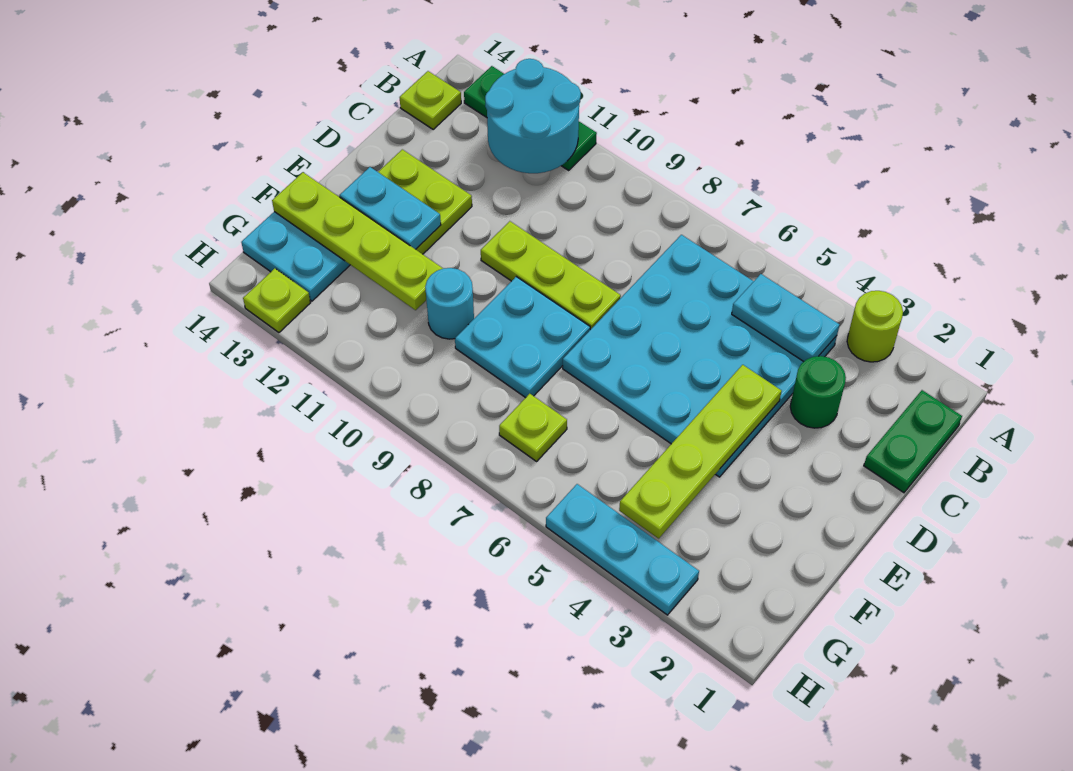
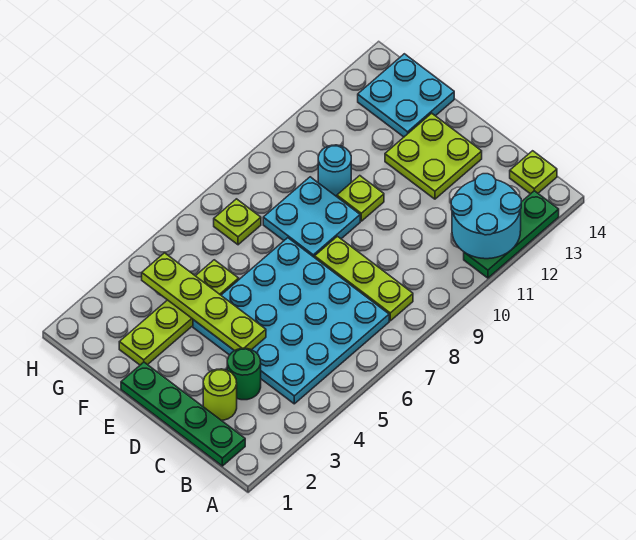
lime round brick A3 level 1 -> lime round brick C2 level 1
green plate B1:C1 level 1 -> green plate B1:E1 level 1
cyan plate B4:B5 level 2 -> none
lime plate D8:D10 level 1 -> lime plate B8:D8 level 1
cyan plate E12:E13 level 2 -> none
lime plate F11:F14 level 2 -> lime plate F2:F5 level 1
cyan plate H3:H5 level 1 -> none
lime plate H13 level 1 -> lime plate E10 level 1

